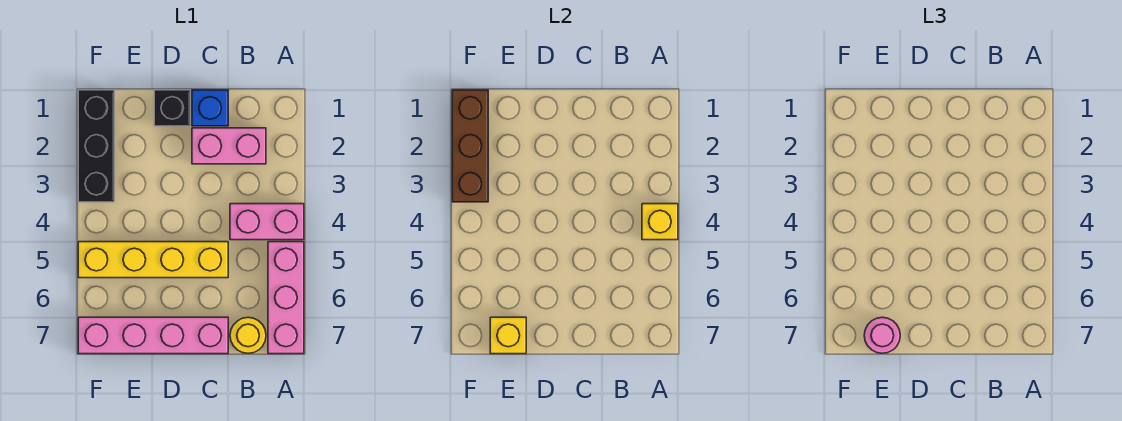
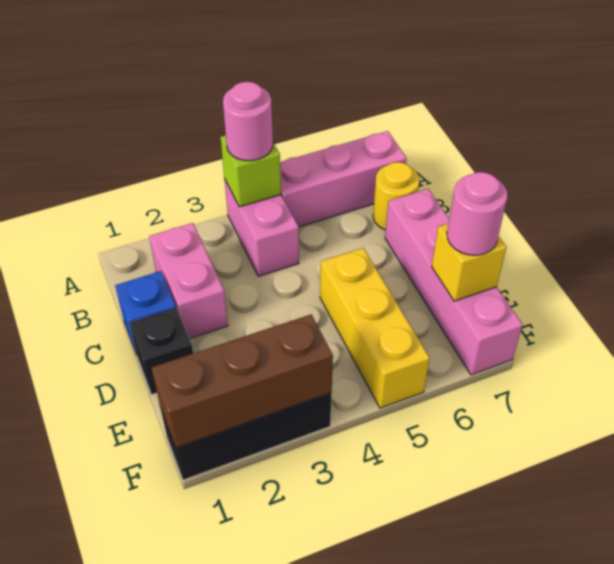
yellow brick A4 level 2 -> lime brick A4 level 2
none -> pink round brick A4 level 3
yellow brick C5:F5 level 1 -> yellow brick D5:F5 level 1

